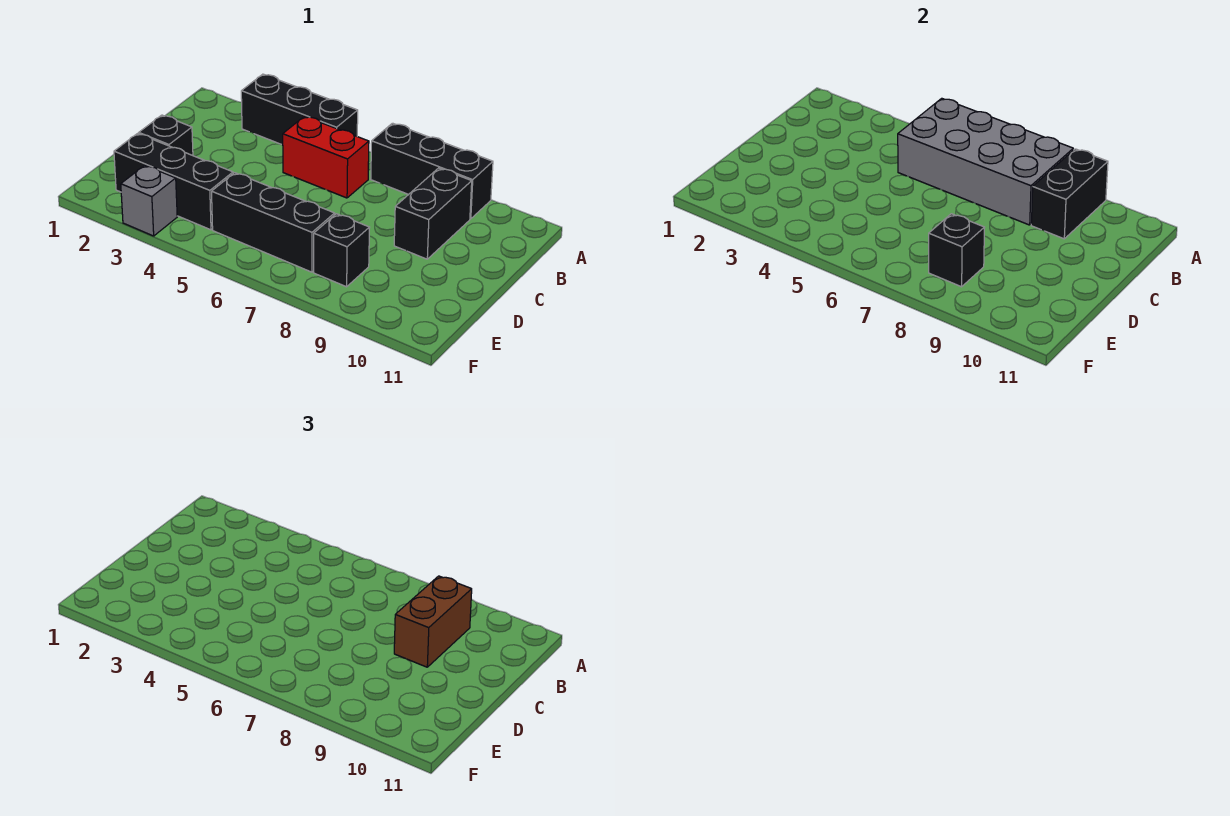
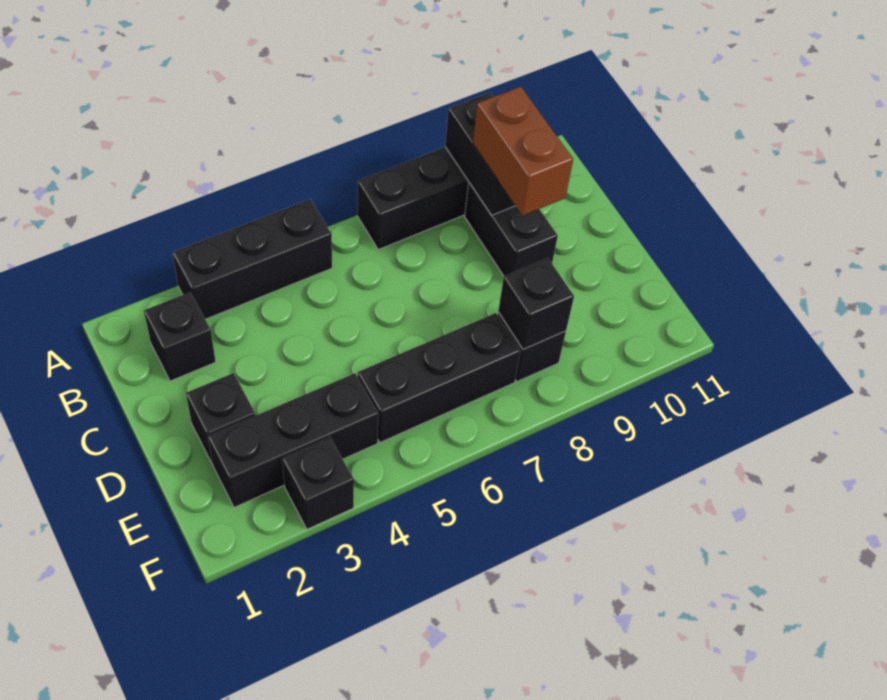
grey brick A5:B8 level 2 -> none
none -> black brick B2 level 1
red brick B5:B6 level 1 -> none
grey brick F3 level 1 -> black brick F3 level 1

